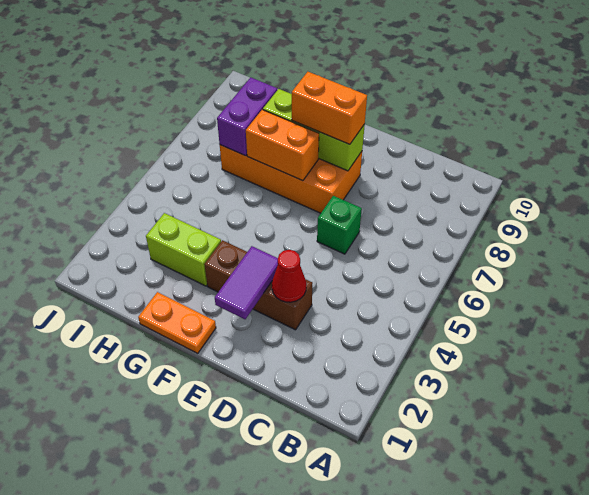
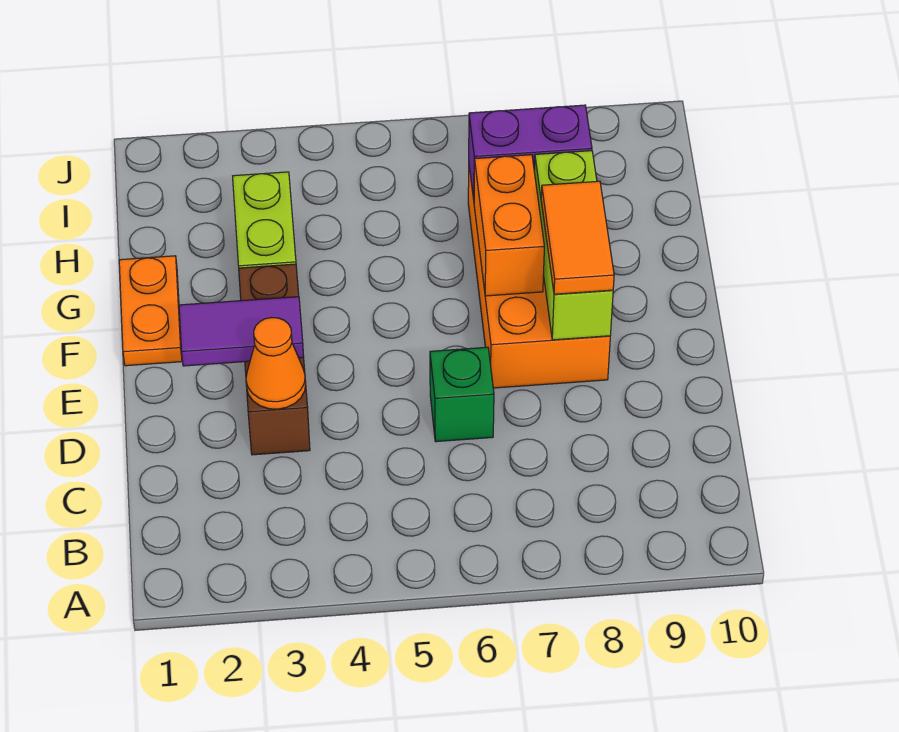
red cone D3 level 2 -> orange cone D3 level 2
orange brick E8:F8 level 3 -> orange tile E8:F8 level 3

